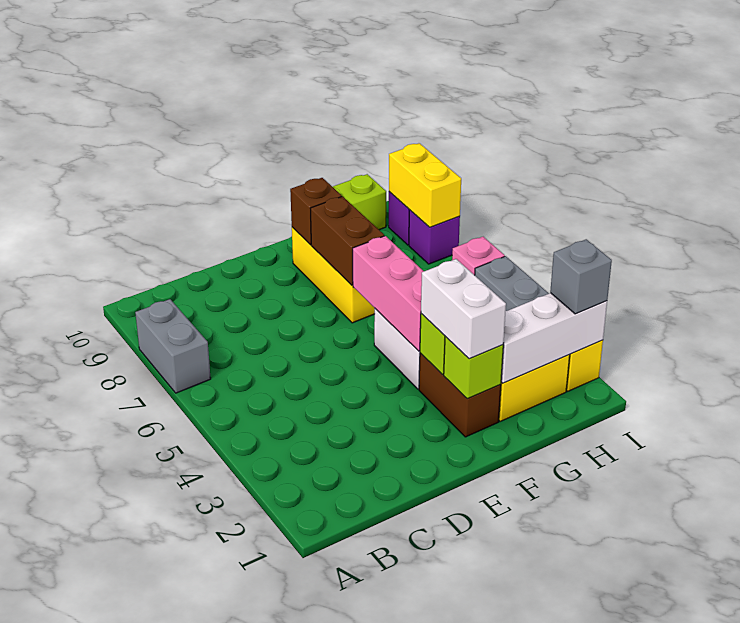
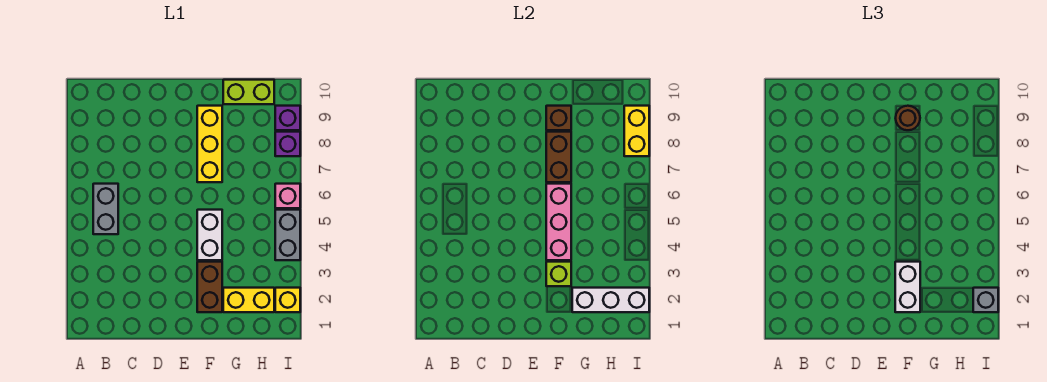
grey brick A7:A8 level 1 -> grey brick B5:B6 level 1
lime brick F2 level 2 -> none
none -> brown round brick F9 level 3

